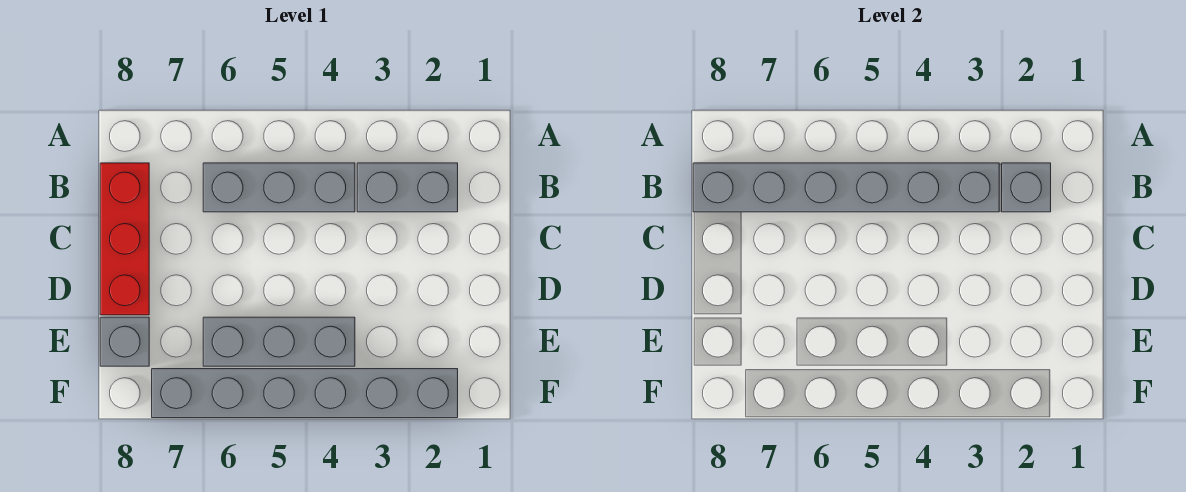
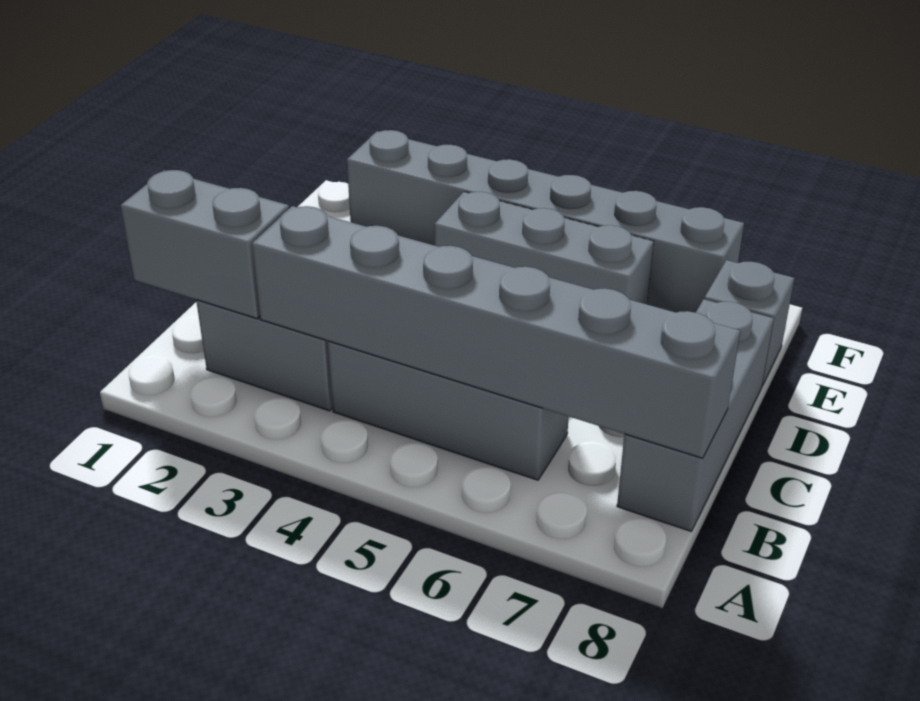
grey brick B2 level 2 -> grey brick B1:B2 level 2
red brick B8:D8 level 1 -> grey brick B8:D8 level 1

